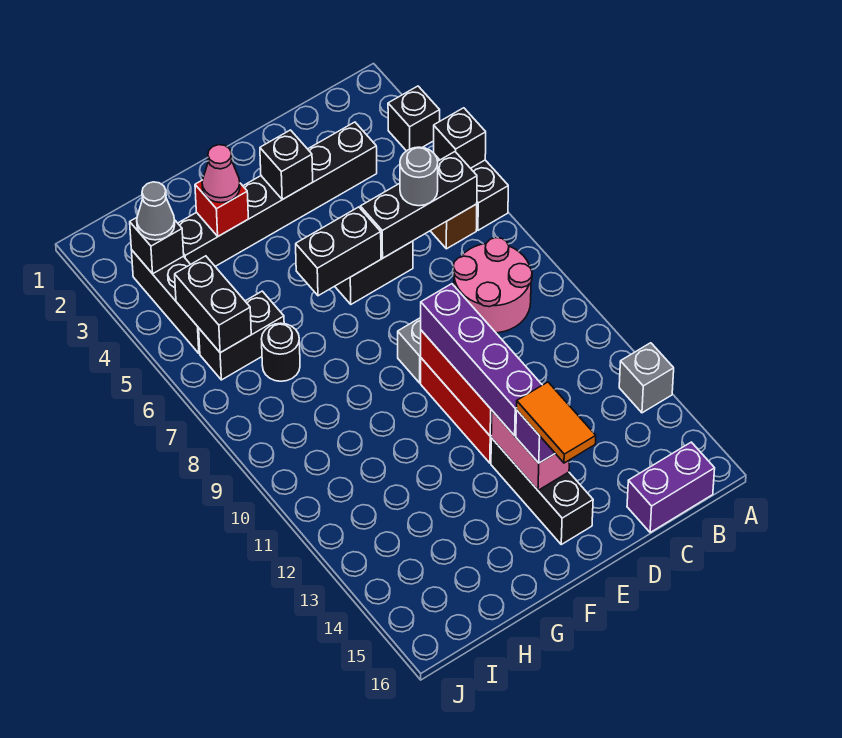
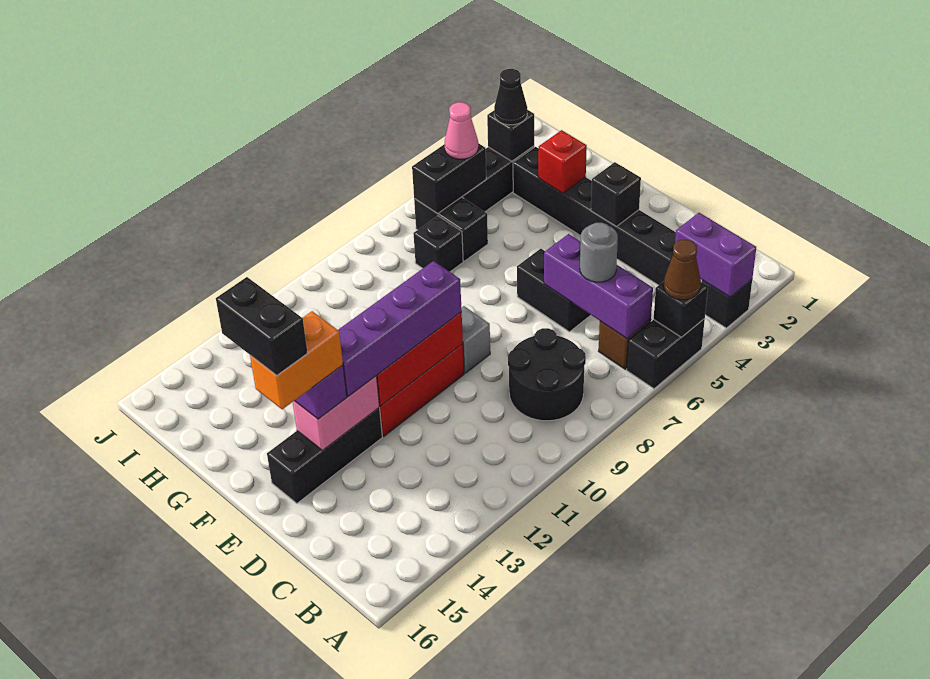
none -> brown cone A5 level 3
grey brick A13 level 1 -> none
black brick B6:D6 level 2 -> purple brick B6:D6 level 2
pink round brick B8:C9 level 1 -> black round brick B8:C9 level 1
purple brick B16:C16 level 1 -> purple brick A3:B3 level 2
black brick E6:F6 level 2 -> black brick E15:F15 level 5
orange tile E14:E15 level 4 -> orange brick E14:E15 level 4
pink cone G3 level 3 -> pink cone I5 level 3
black round brick H7 level 1 -> black brick H7 level 1
grey cone I3 level 3 -> black cone I3 level 3

